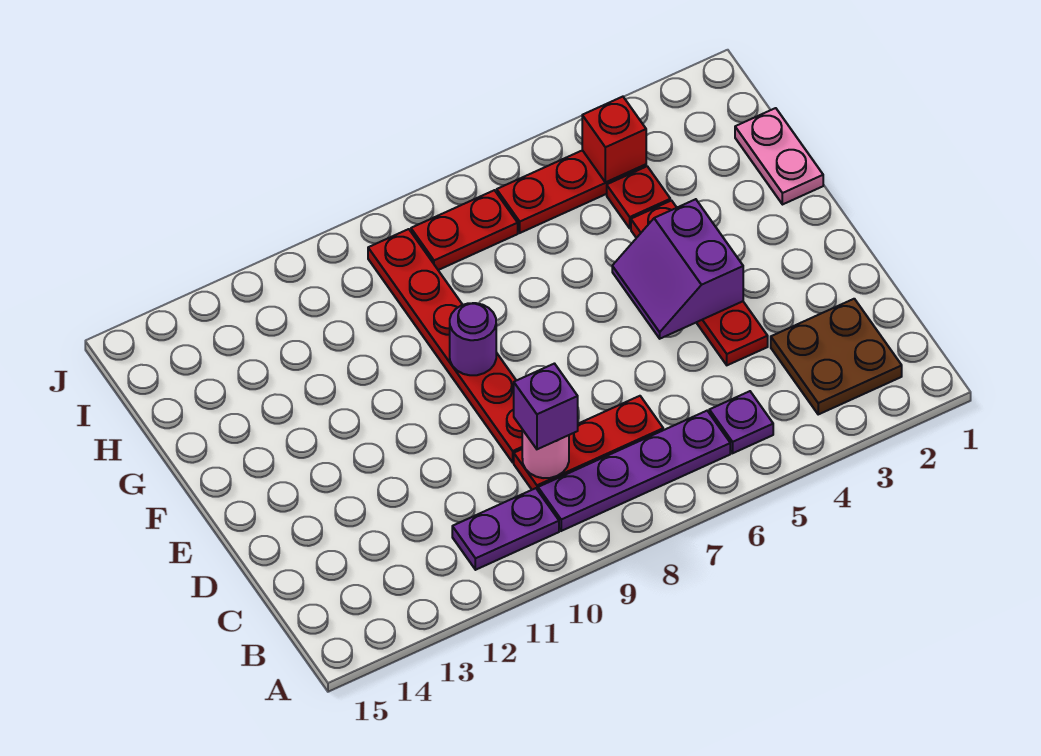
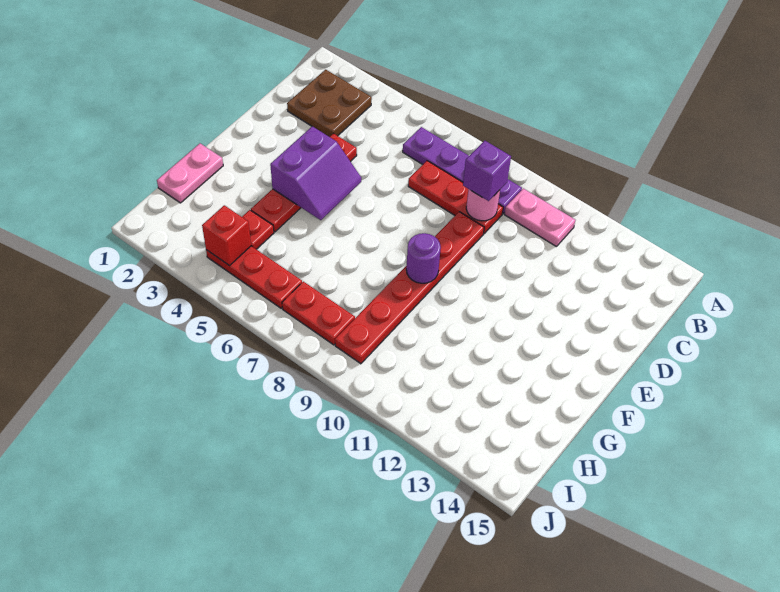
purple plate B5 level 1 -> none
purple plate B10:B11 level 1 -> pink plate B10:B11 level 1

